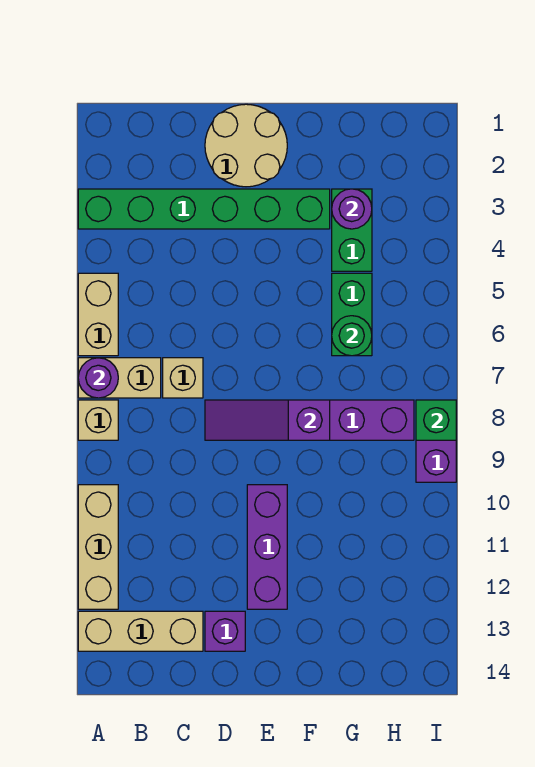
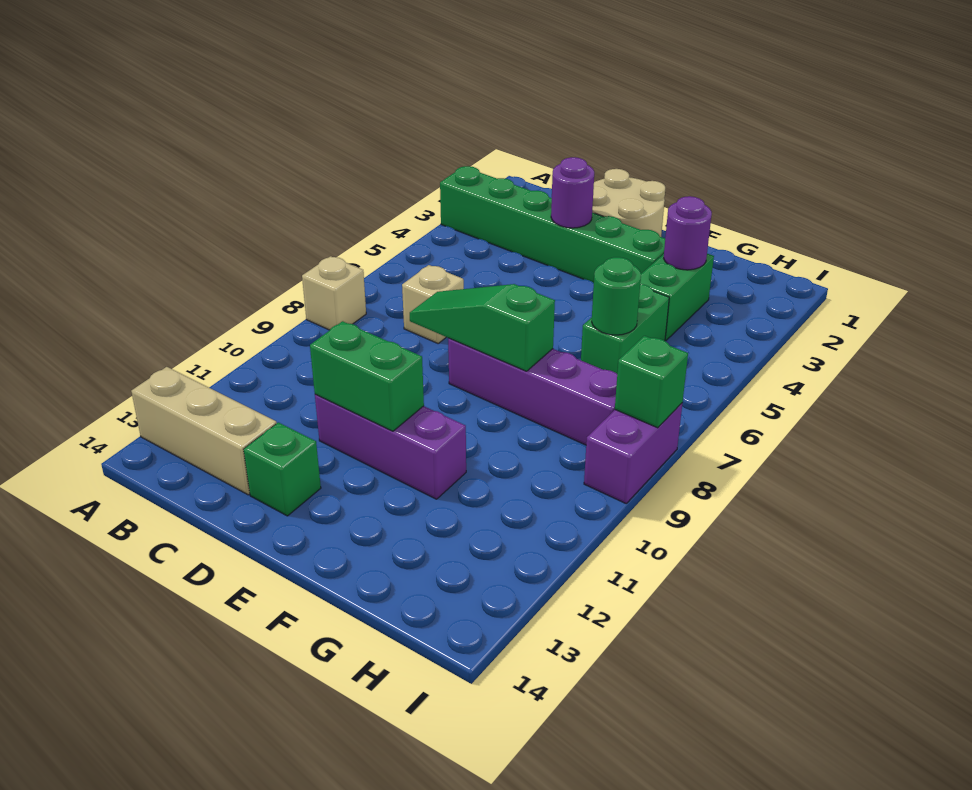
tan brick A5:A6 level 1 -> none
tan brick A7:B7 level 1 -> none
purple round brick A7 level 2 -> purple round brick D3 level 2
tan brick A10:A12 level 1 -> none
purple slope D8:F8 level 2 top F -> green slope D8:F8 level 2 top F
none -> green brick D11:E11 level 2
purple brick D13 level 1 -> green brick D13 level 1
purple brick E10:E12 level 1 -> purple brick D11:F11 level 1

